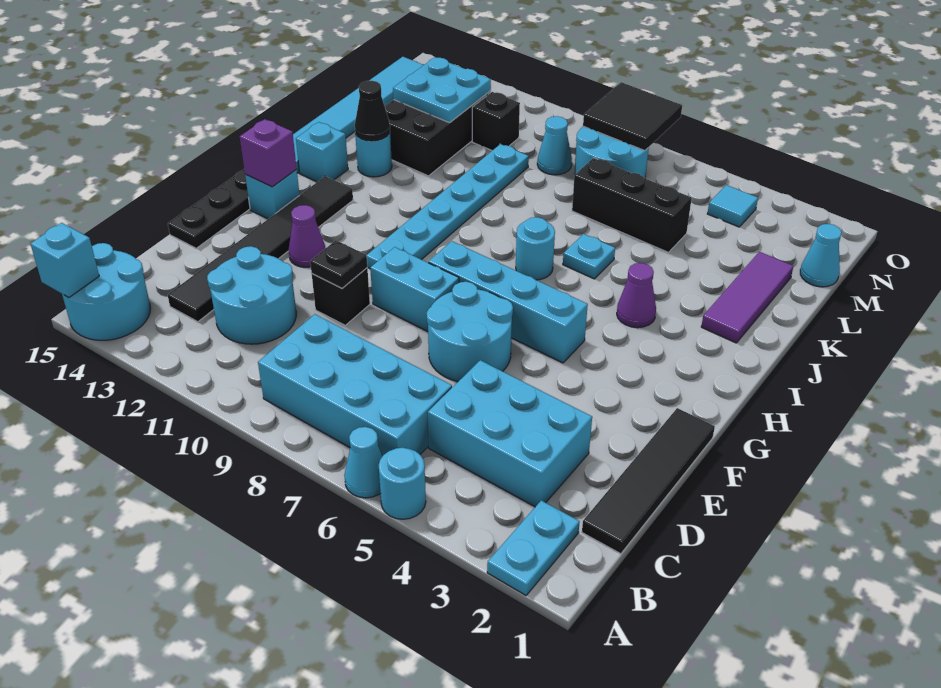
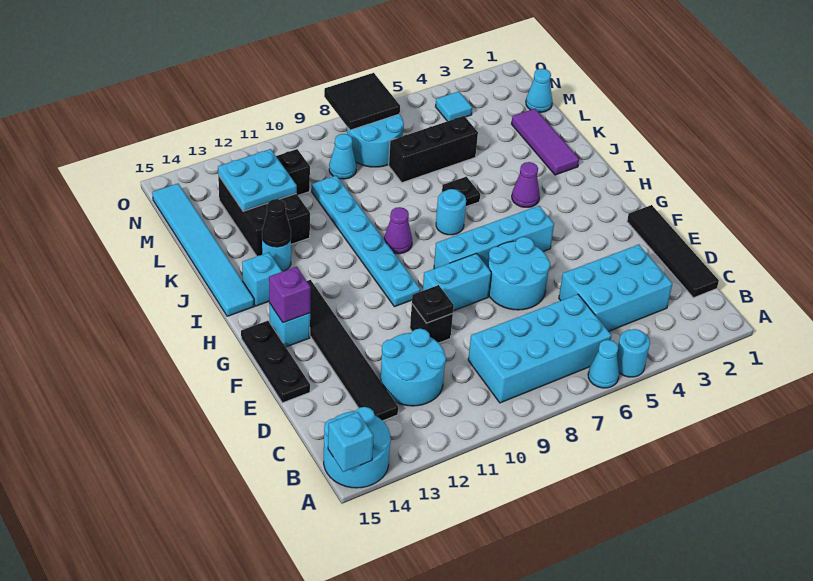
cyan plate A2:B2 level 1 -> none
purple cone F12 level 1 -> purple cone I9 level 1
cyan plate J6 level 1 -> black plate J6 level 1

